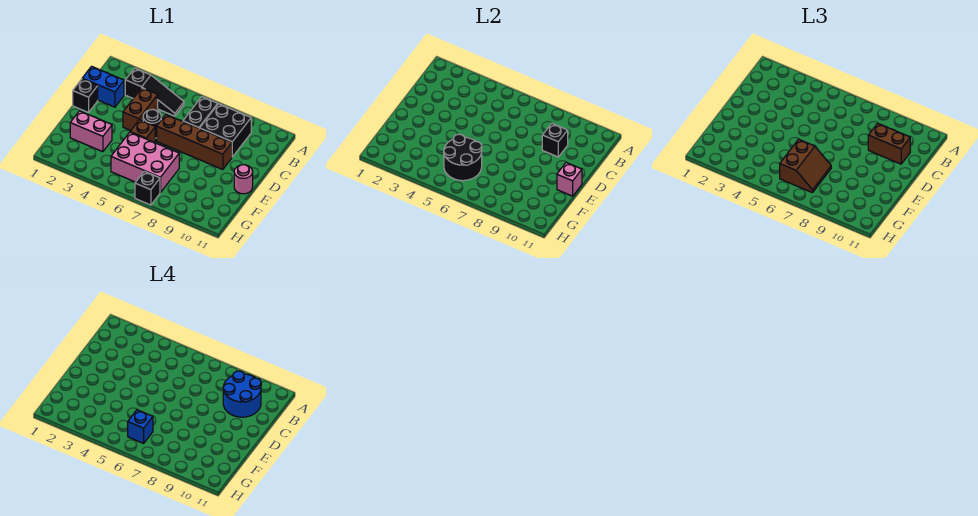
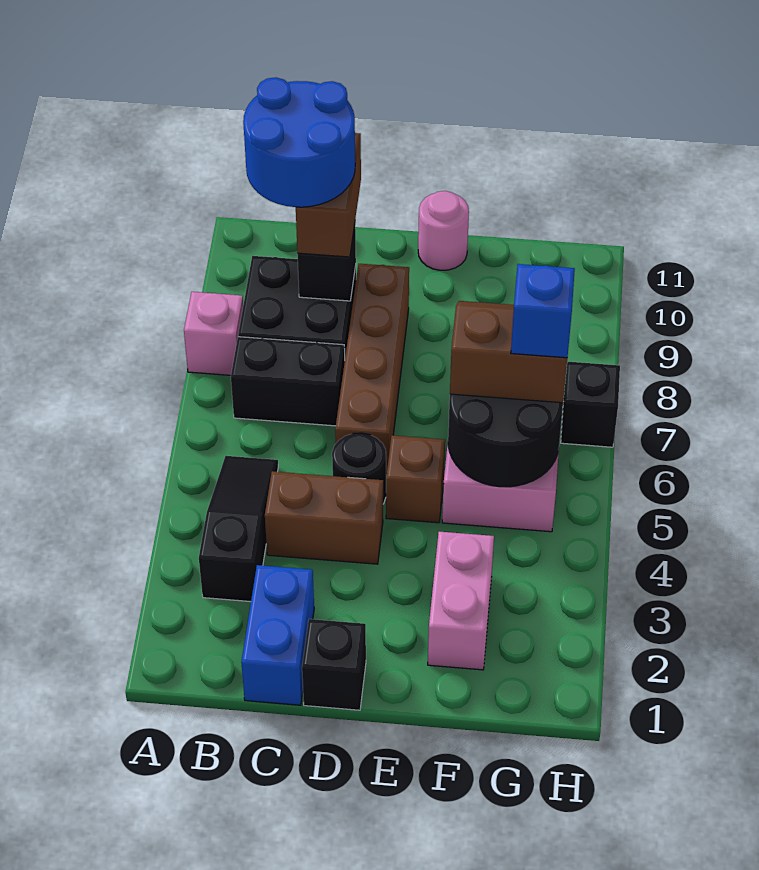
pink brick E11 level 2 -> pink brick A8 level 1

